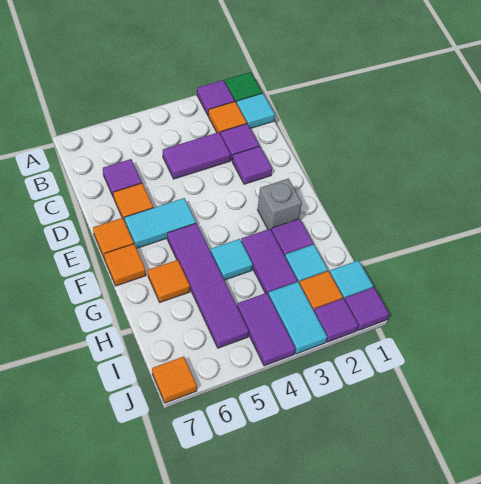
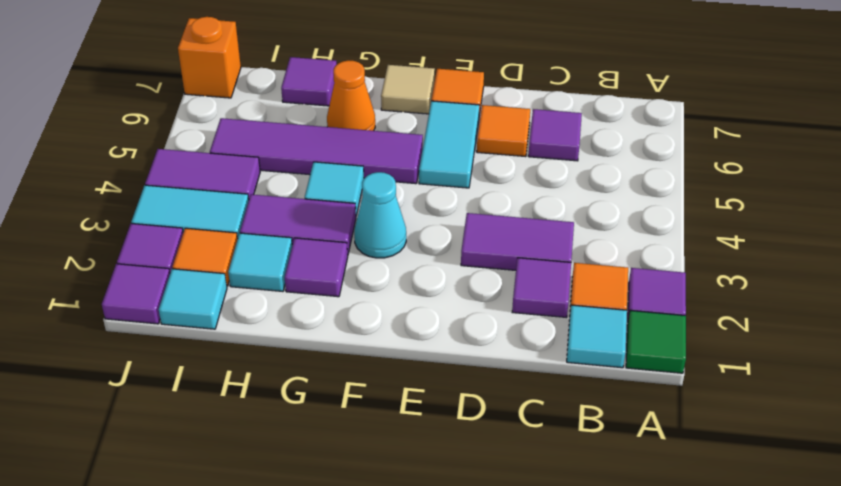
purple tile C3:C4 level 1 -> purple tile C3:D3 level 1
purple tile D2 level 1 -> purple tile H7 level 1
grey brick F2 level 1 -> none
none -> cyan cone F3 level 1
orange tile F7 level 1 -> tan tile F7 level 1
orange tile G6 level 1 -> orange cone G6 level 1
orange tile J7 level 1 -> orange brick J7 level 1

